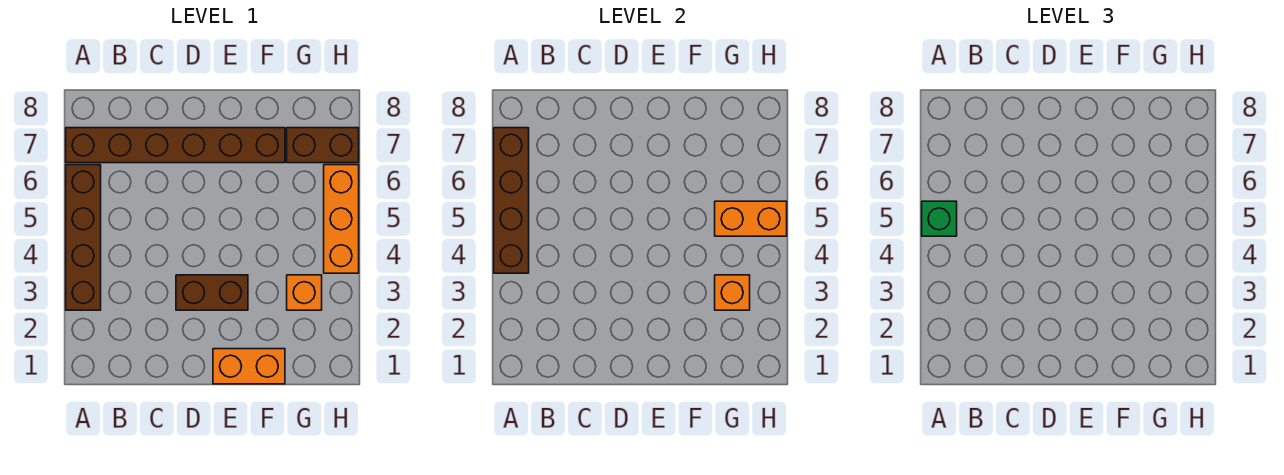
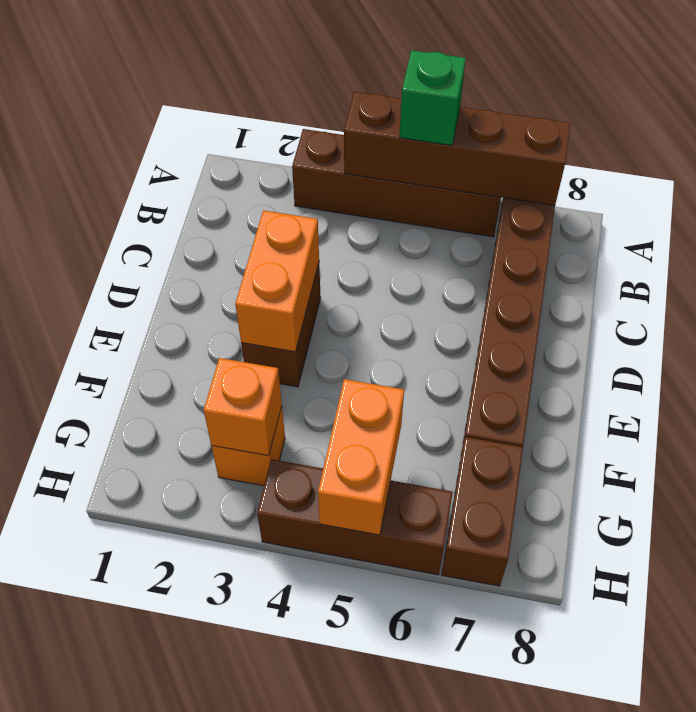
orange brick E1:F1 level 1 -> orange brick D3:E3 level 2
orange brick H4:H6 level 1 -> brown brick H4:H6 level 1

